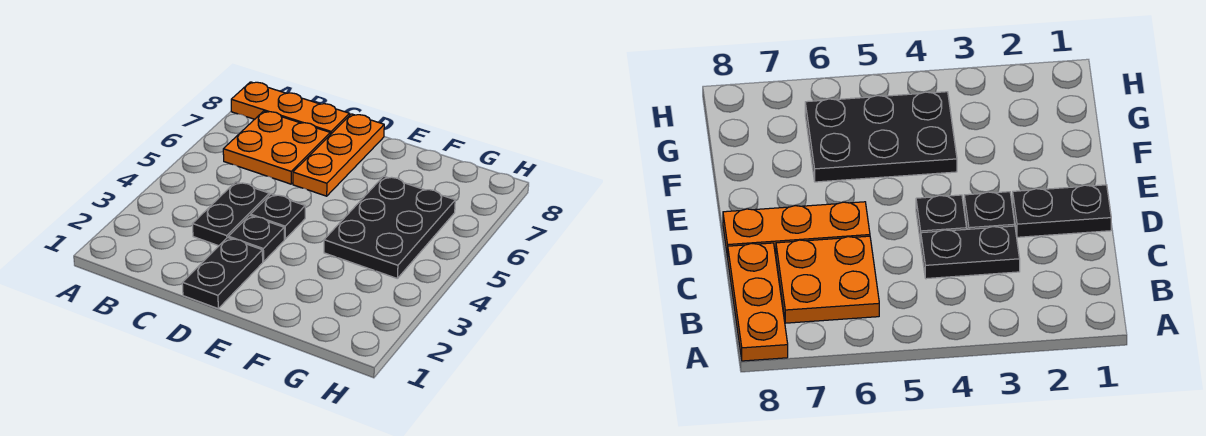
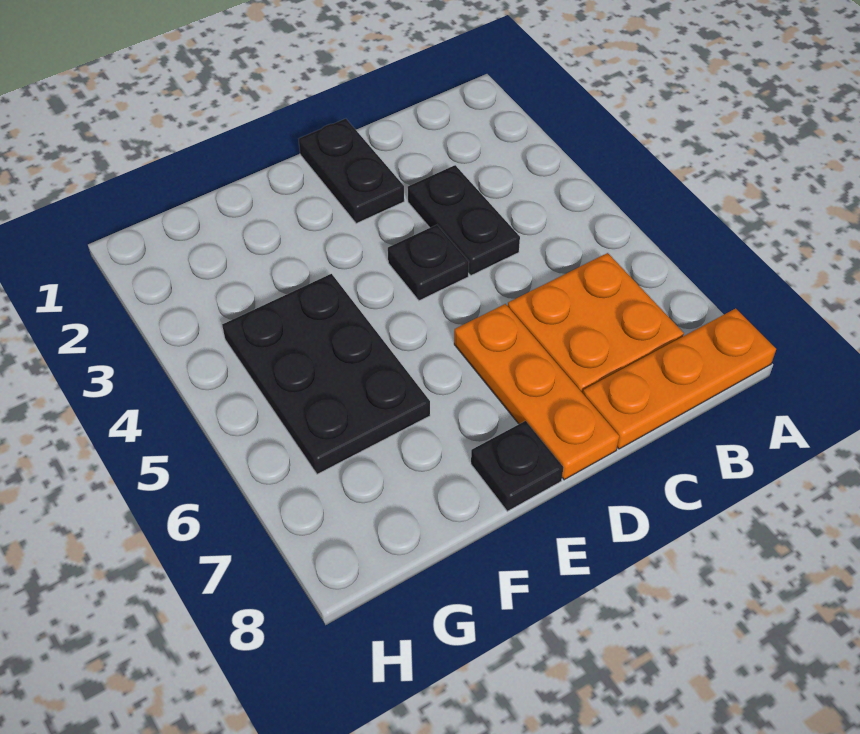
black plate D3 level 1 -> black plate E8 level 1

